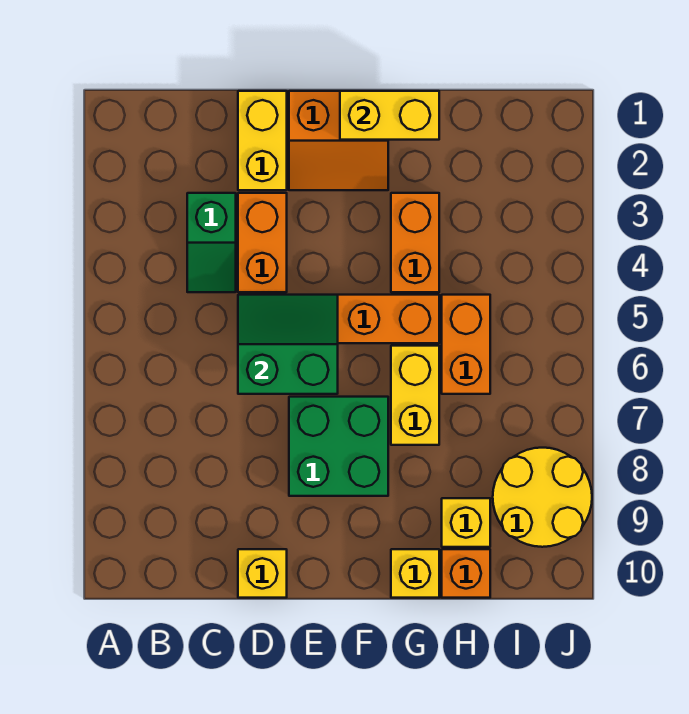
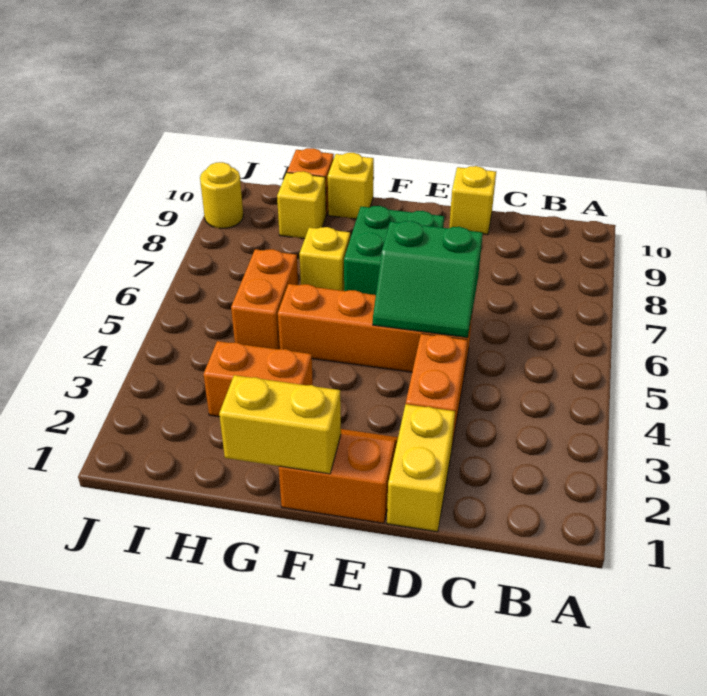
green slope C3:C4 level 1 top 3 -> none
orange brick G3:G4 level 1 -> orange brick G3:H3 level 1
yellow brick G6:G7 level 1 -> yellow brick G7 level 1
yellow round brick I8:J9 level 1 -> yellow round brick J9 level 1

